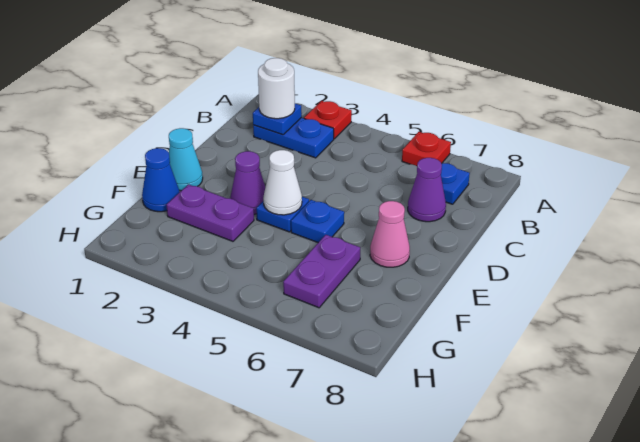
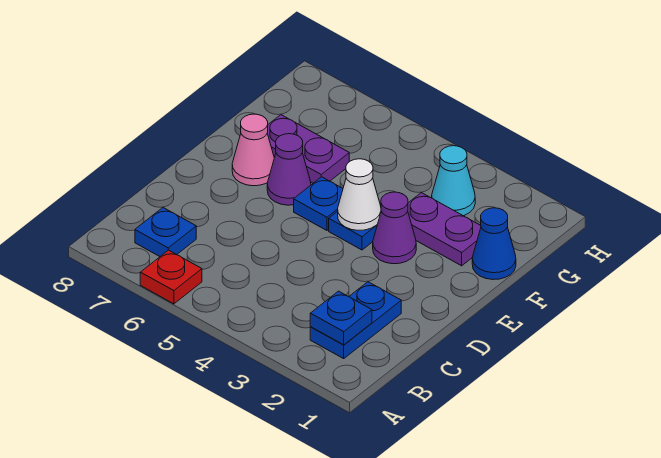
red plate A3 level 1 -> none
blue plate B2:B3 level 1 -> blue plate B2:C2 level 1
white round brick B2 level 3 -> none
purple cone C7 level 1 -> purple cone E6 level 1
cyan cone E1 level 1 -> cyan cone G3 level 1
purple plate F6:G6 level 1 -> purple plate F6:F7 level 1

